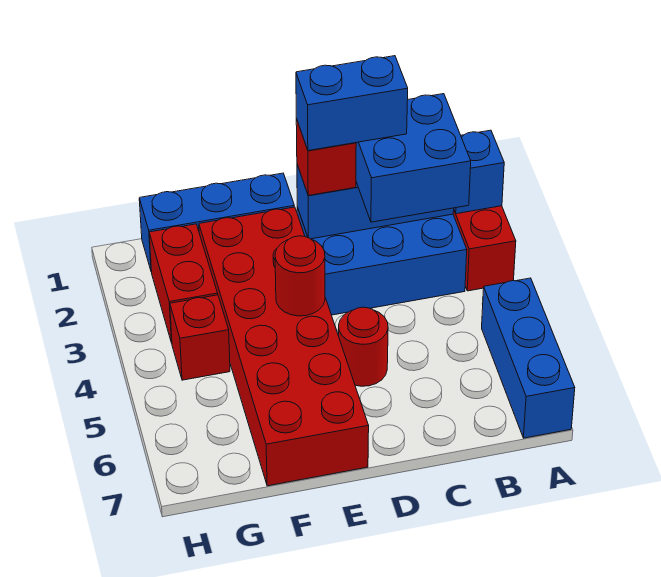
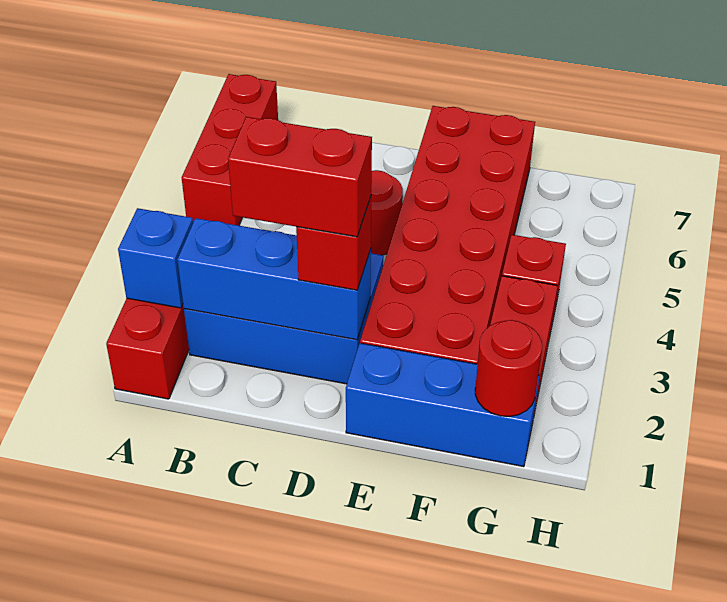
blue brick A5:A7 level 1 -> red brick A5:A7 level 1
blue brick B2:C3 level 3 -> none
blue brick C2:D2 level 4 -> red brick C2:D2 level 4
red round brick E4 level 2 -> red round brick G1 level 2

